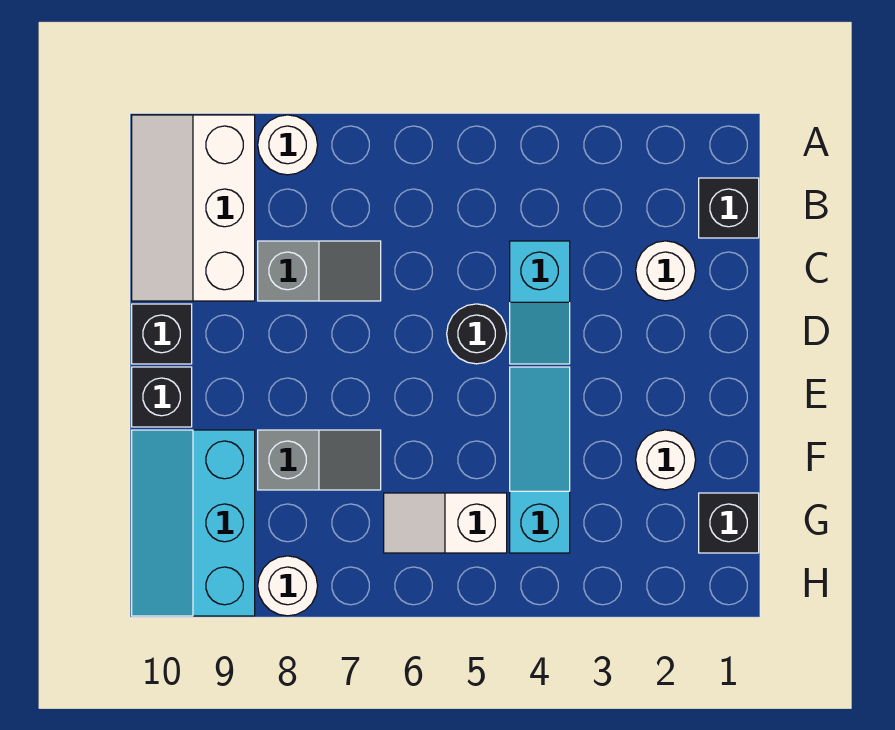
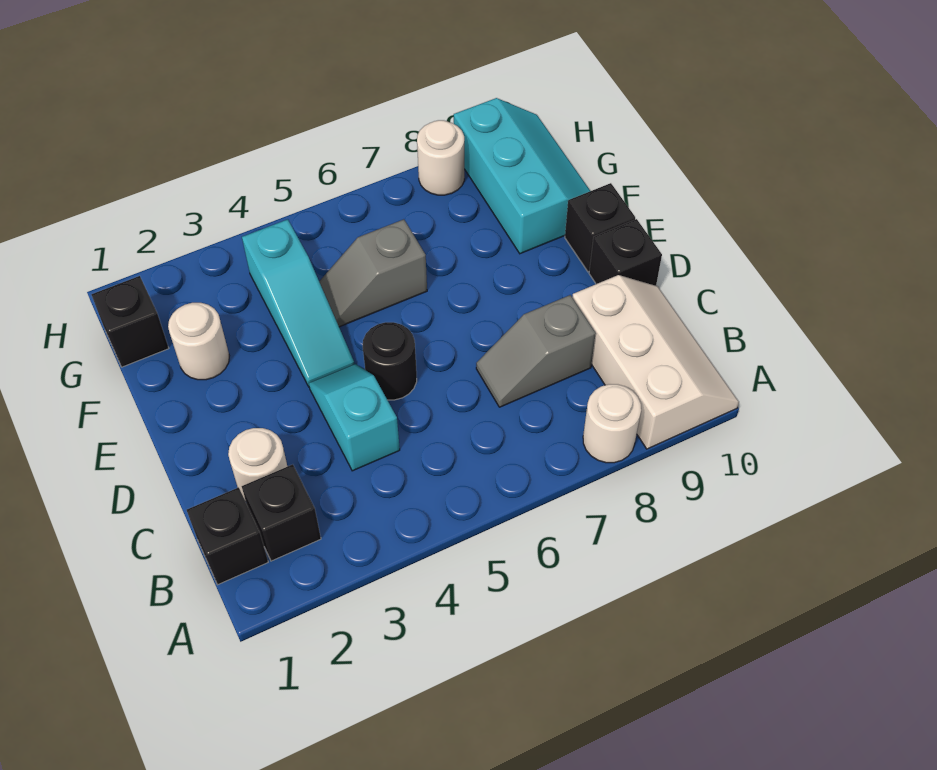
none -> black brick B2 level 1
grey slope F7:F8 level 1 top 8 -> grey slope F5:F6 level 1 top 6
white slope G5:G6 level 1 top 5 -> none

